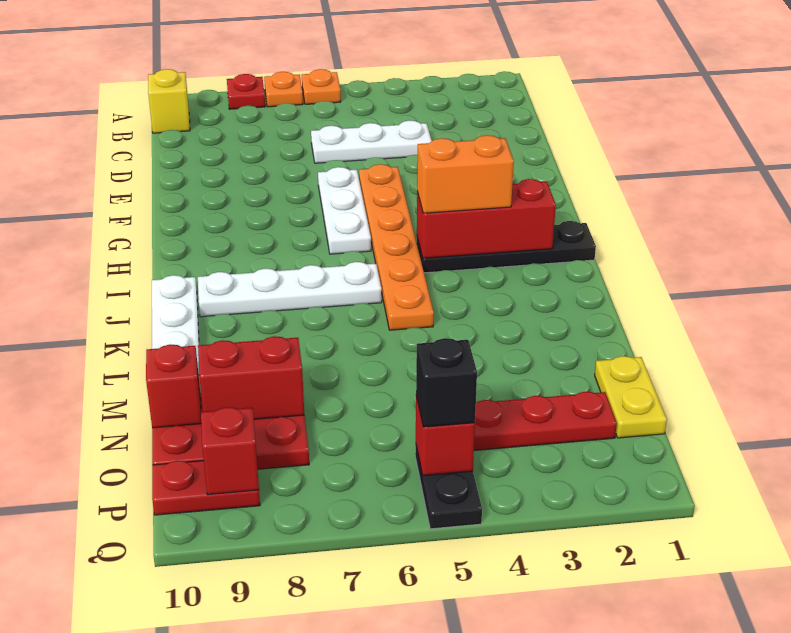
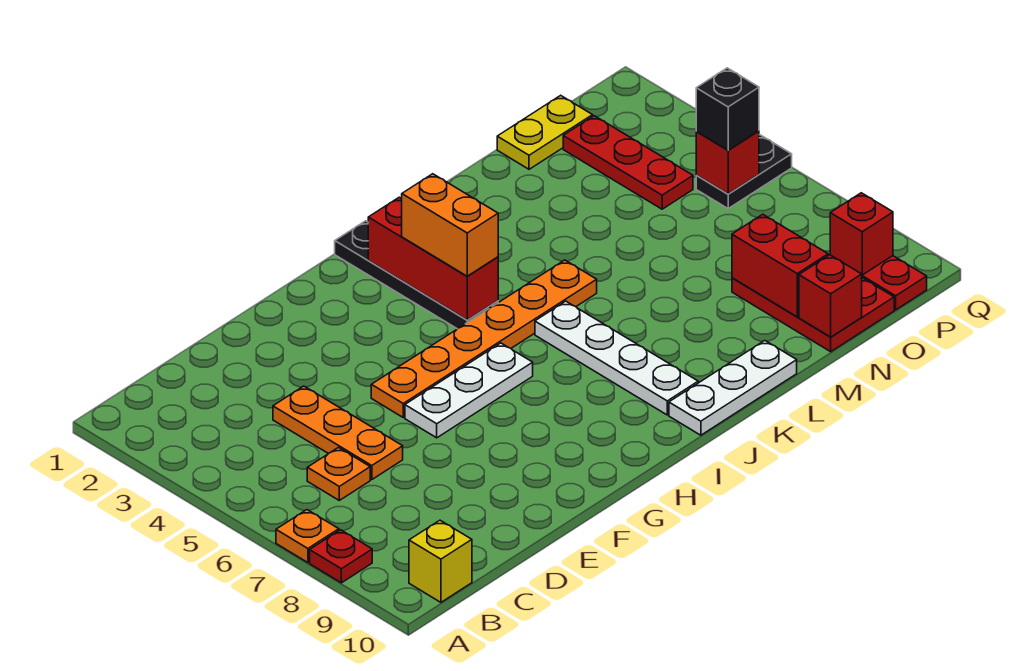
orange plate A6 level 1 -> orange plate C6 level 1
white plate D4:D6 level 1 -> orange plate D4:D6 level 1

